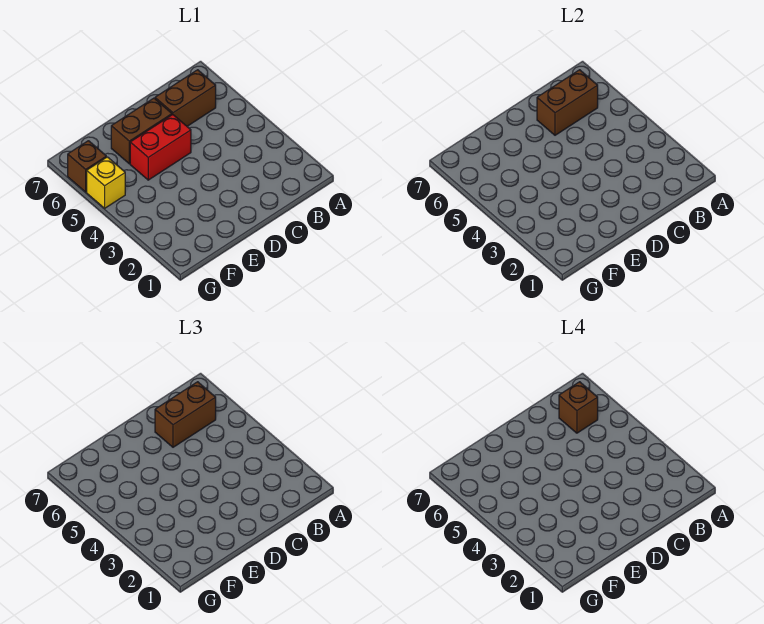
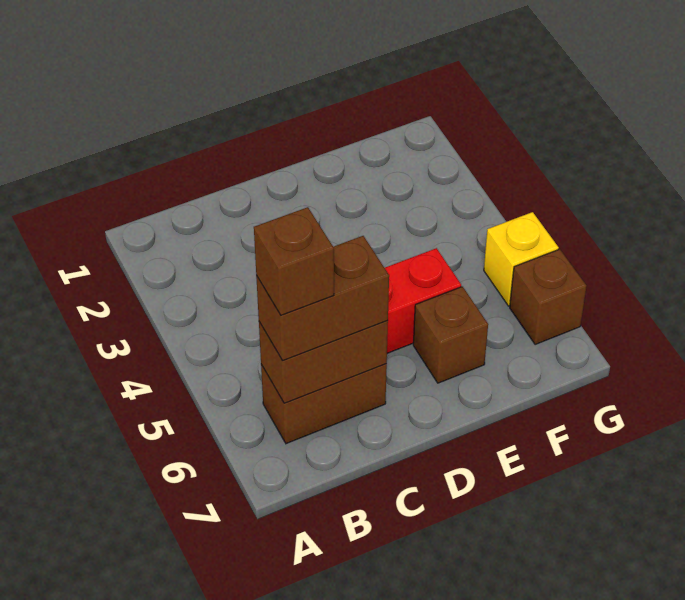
brown brick D6:E6 level 1 -> brown brick E6 level 1

